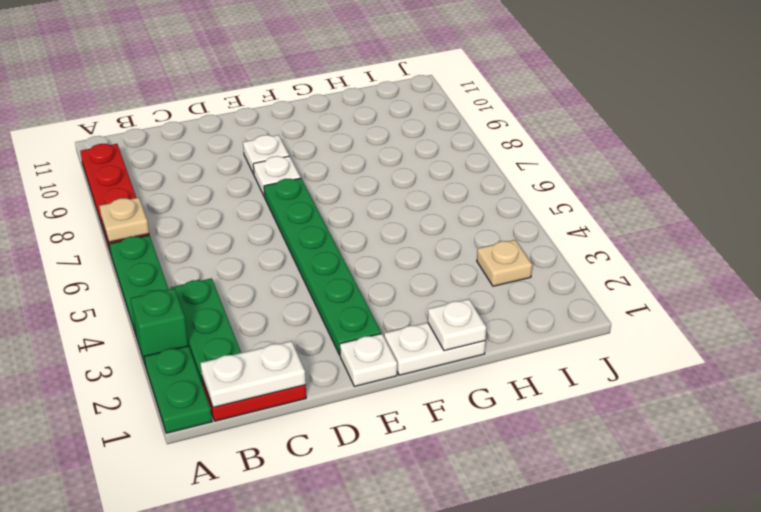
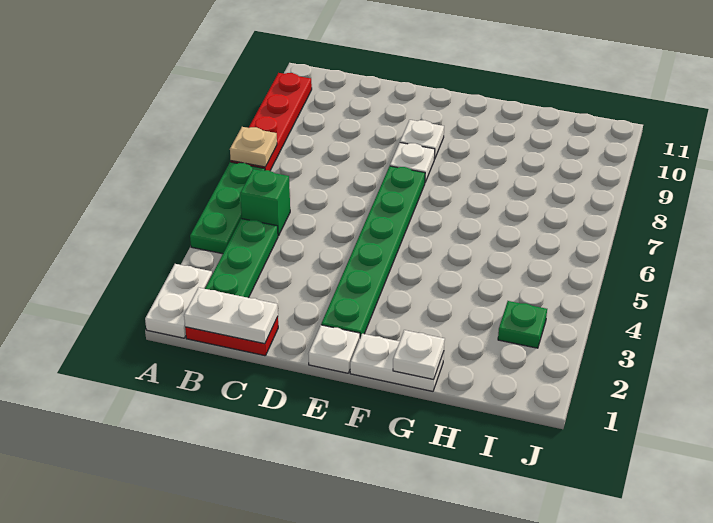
green plate A1:A2 level 1 -> white plate A1:A2 level 1
green brick A3 level 1 -> green brick B5 level 1
tan plate I3 level 1 -> green plate I3 level 1

